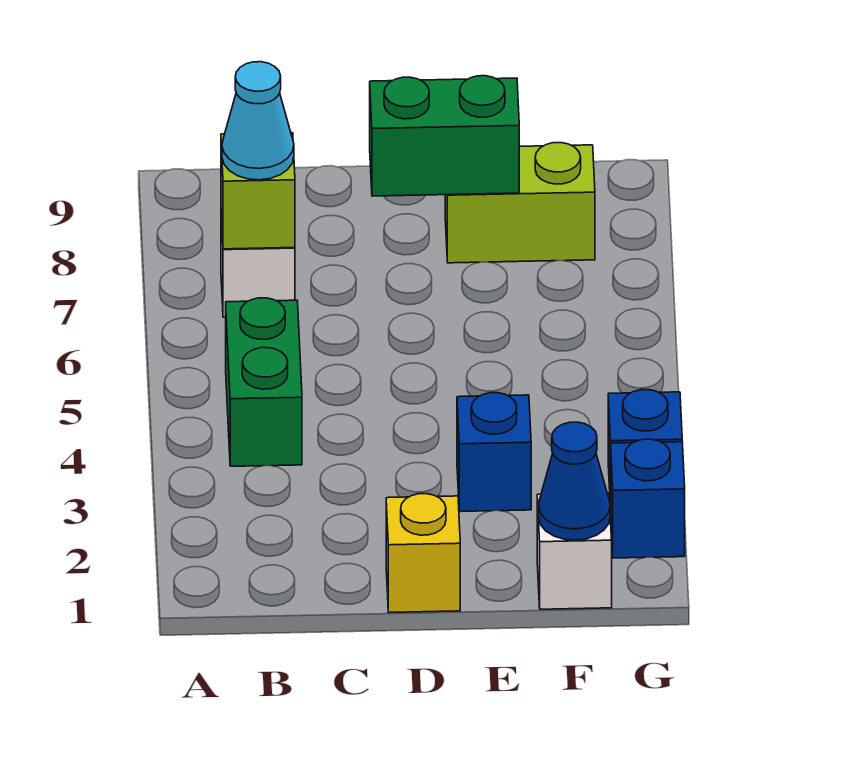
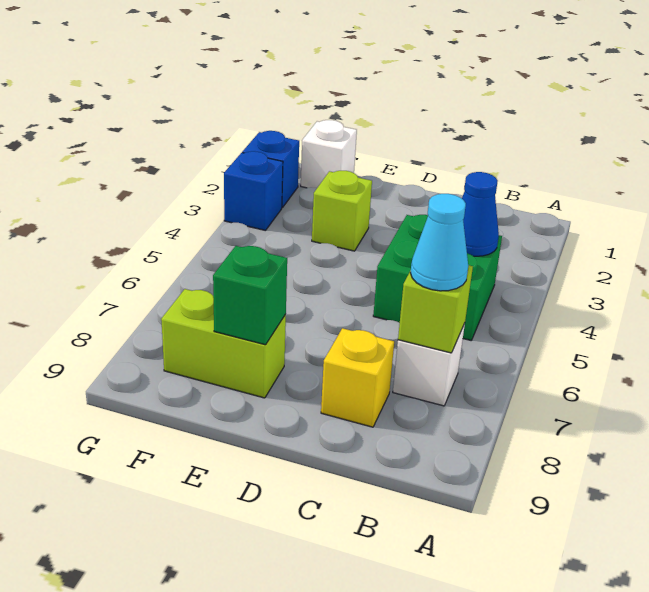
green brick B4:B5 level 1 -> green brick B4:C5 level 1
yellow brick D1 level 1 -> yellow brick C8 level 1
green brick D8:E8 level 2 -> green brick E8 level 2
blue brick E3 level 1 -> lime brick E3 level 1
blue cone F1 level 2 -> blue cone B4 level 2

